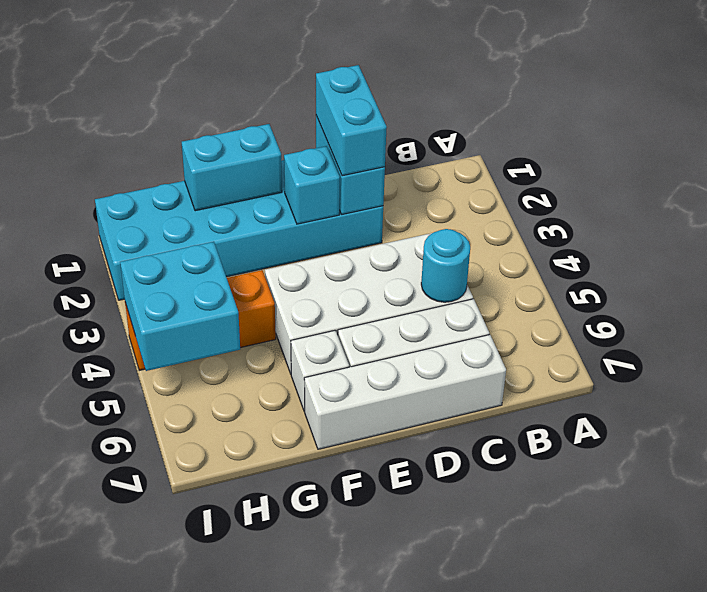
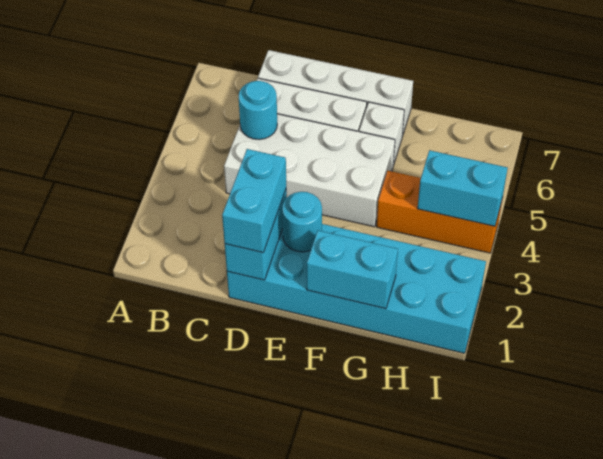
cyan brick E2 level 2 -> cyan round brick E2 level 2
cyan brick H4:I5 level 2 -> cyan brick H4:I4 level 2

